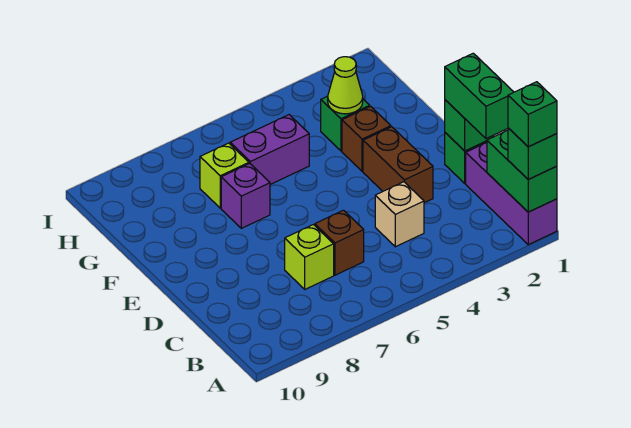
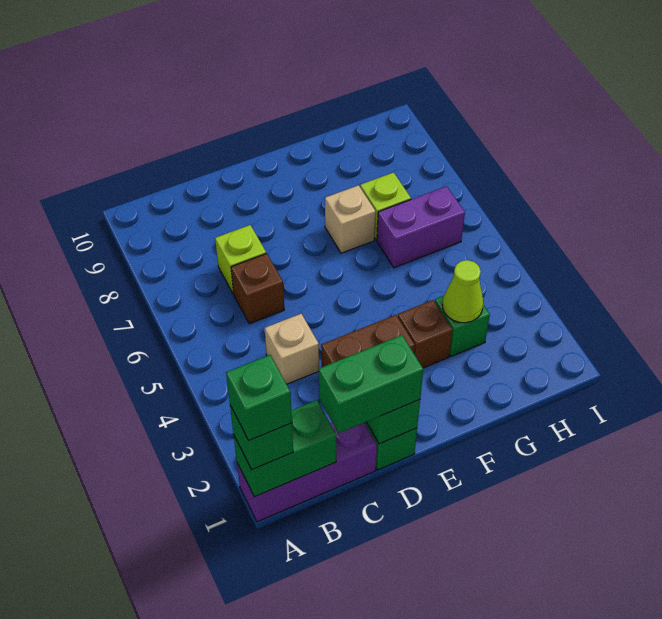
purple brick F7 level 1 -> tan brick F7 level 1
purple brick G5:G6 level 1 -> purple brick G6:H6 level 1

